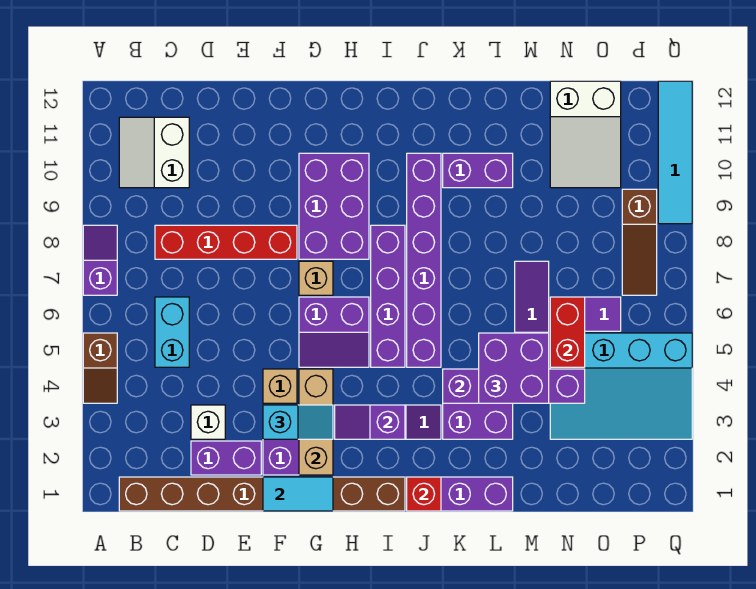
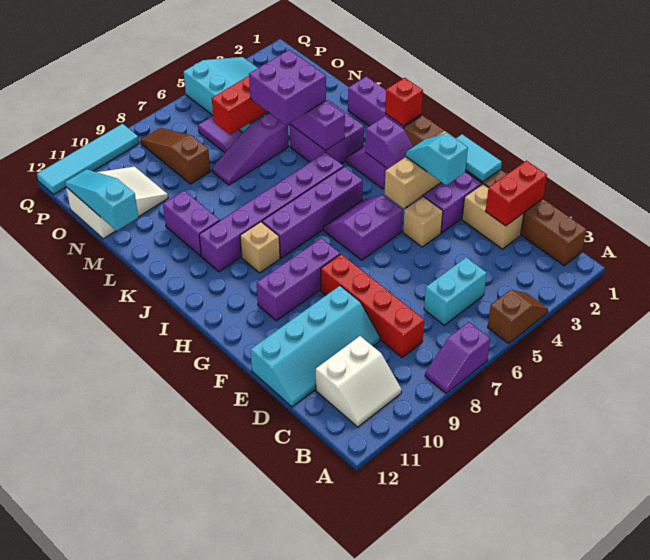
none -> red brick D1:D2 level 2
purple brick D2:E2 level 1 -> tan brick D2:E2 level 1
white brick D3 level 1 -> none
none -> cyan slope D9:E12 level 1 top E
purple slope G5:H6 level 1 top 6 -> purple slope G5:H6 level 1 top G
tan brick G7 level 1 -> tan brick I9 level 1
purple brick G8:H10 level 1 -> purple brick G8:G10 level 1
none -> cyan slope M12:O12 level 2 top M
brown slope P7:P9 level 1 top 9 -> brown slope N8:P8 level 1 top N

